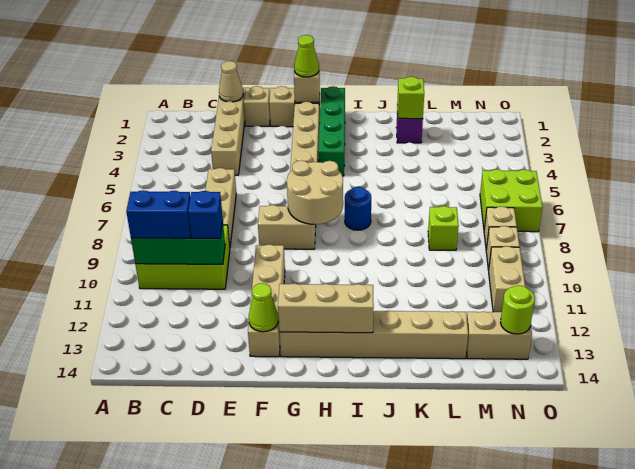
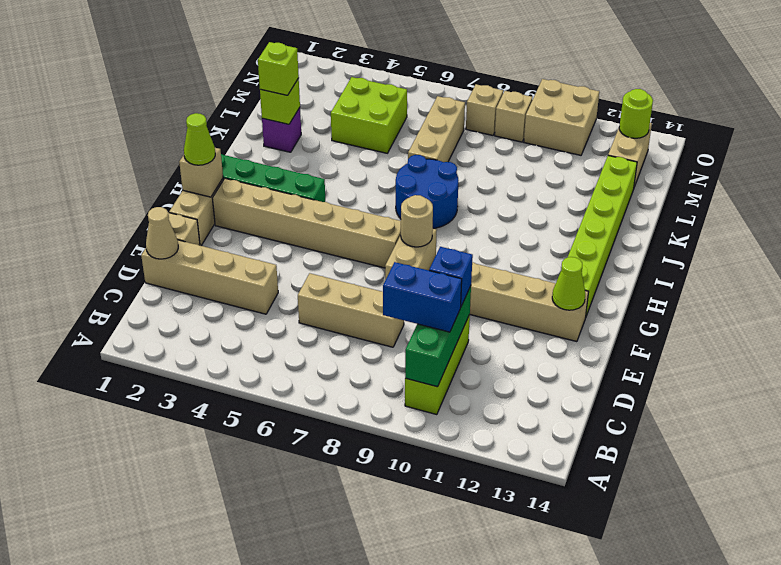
lime brick B9:D10 level 1 -> lime brick B10:D10 level 1
blue brick B10:C10 level 3 -> blue brick C9:C10 level 3
tan round brick G7:H8 level 2 -> tan round brick G8 level 2
tan brick G13:L13 level 1 -> lime brick G13:L13 level 1
tan brick G13:I13 level 2 -> tan brick K7:M7 level 1
blue round brick I7 level 1 -> blue round brick I7:J8 level 1
lime brick L8 level 1 -> lime brick K2 level 3
lime brick N6:O7 level 1 -> lime brick L4:M5 level 1
tan brick N10:N11 level 1 -> tan brick N10:O11 level 1

